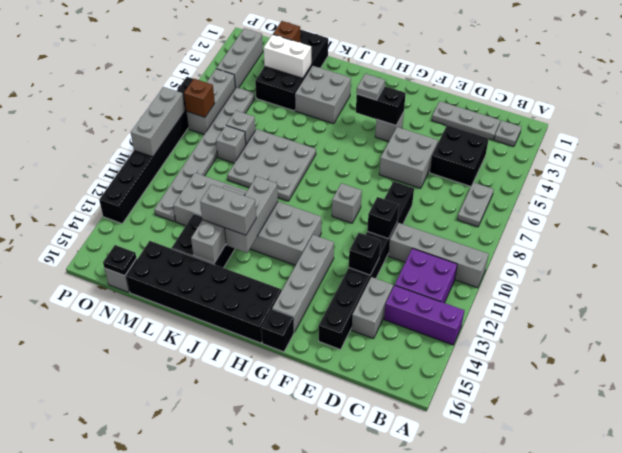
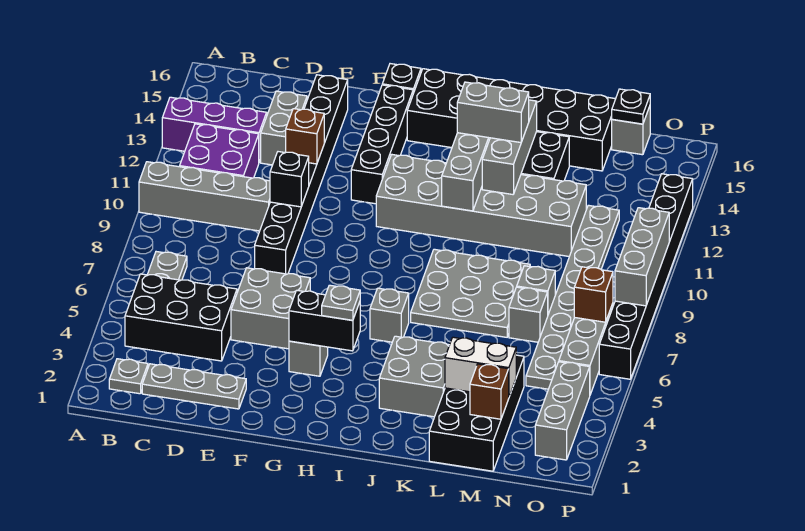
black brick C4:D5 level 1 -> black brick B4:D5 level 1
black brick E12 level 2 -> brown brick E12 level 2
grey brick G9 level 1 -> grey brick I6 level 1
grey brick G12:G15 level 1 -> black brick G12:G15 level 1

